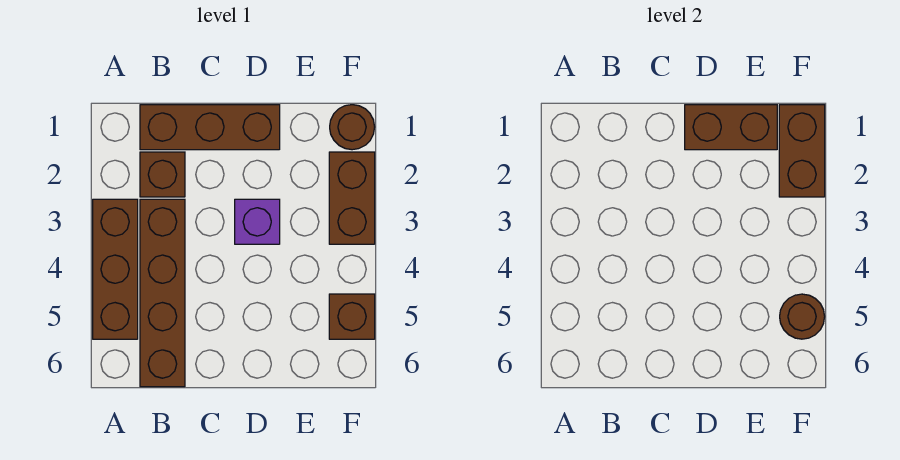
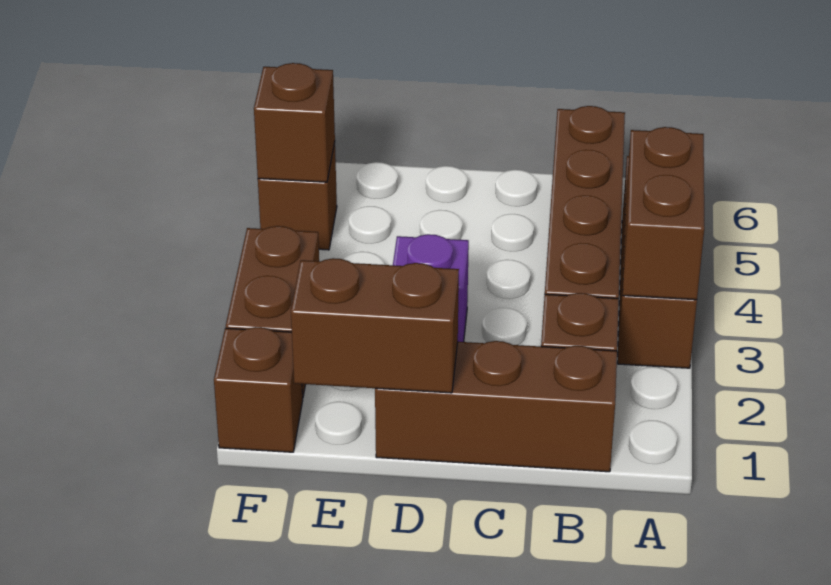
brown round brick F1 level 1 -> brown brick F1 level 1
brown brick F1:F2 level 2 -> brown brick A3:A4 level 2
brown round brick F5 level 2 -> brown brick F5 level 2

